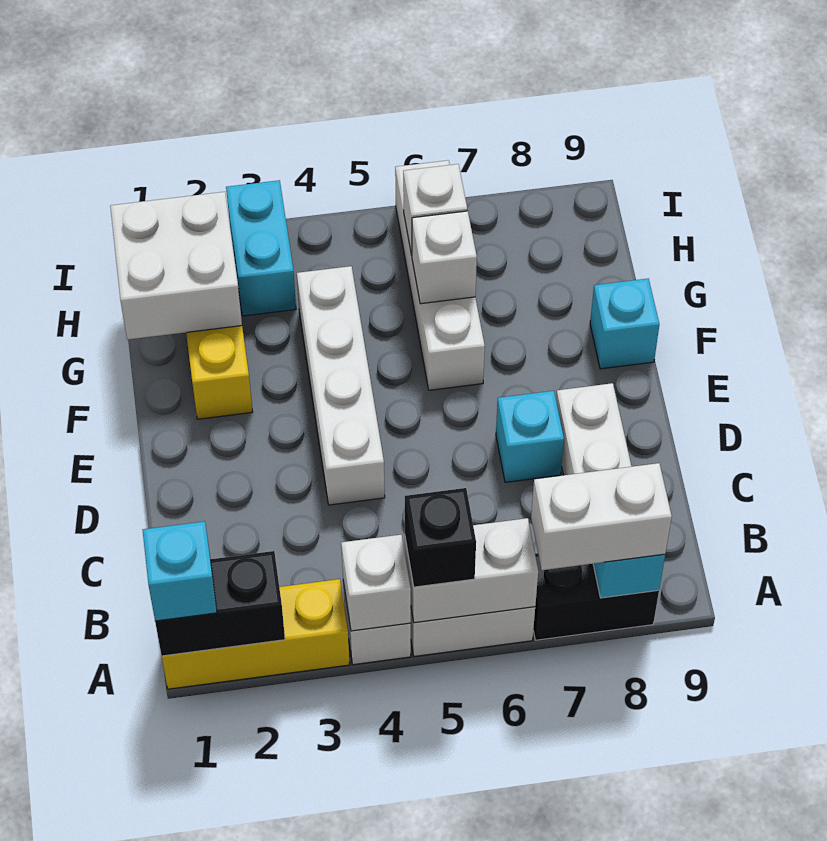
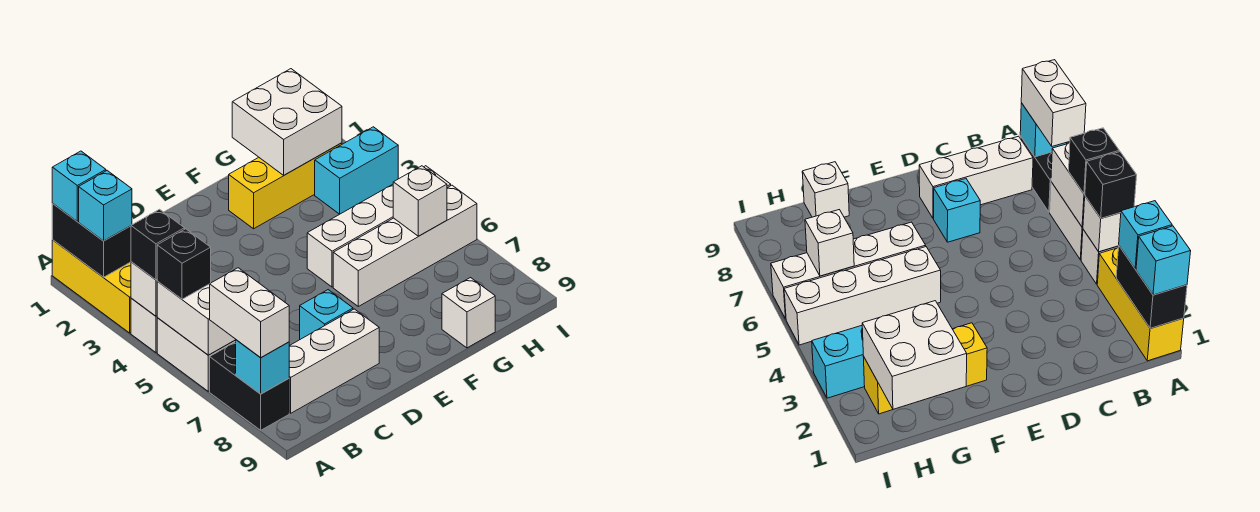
none -> black brick A4 level 3
white brick D4:G4 level 1 -> white brick F5:I5 level 1
cyan brick F9 level 1 -> cyan brick A2 level 3
white brick G6 level 2 -> white brick G9 level 1

